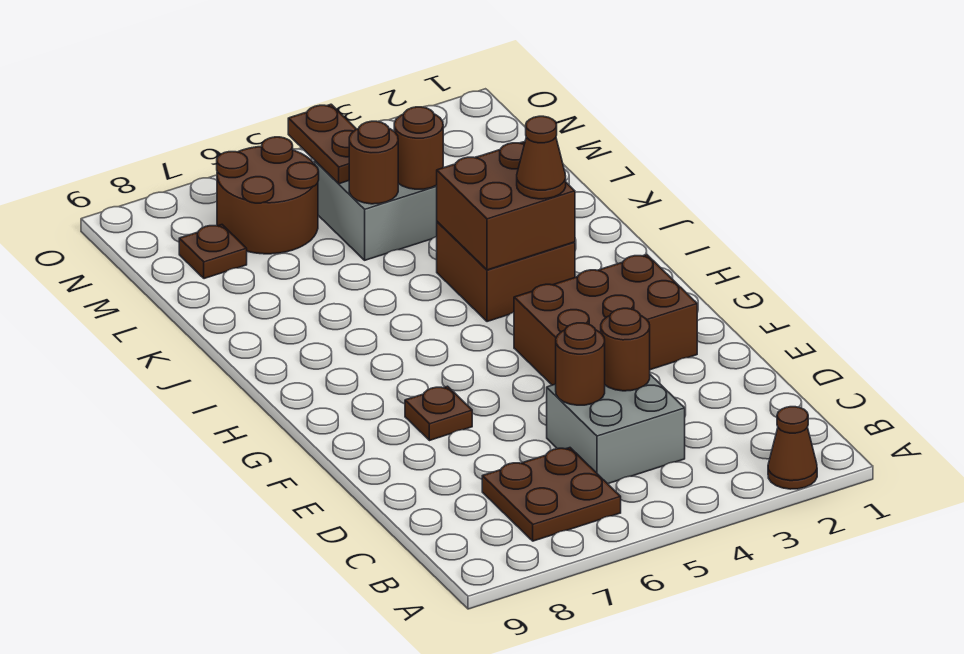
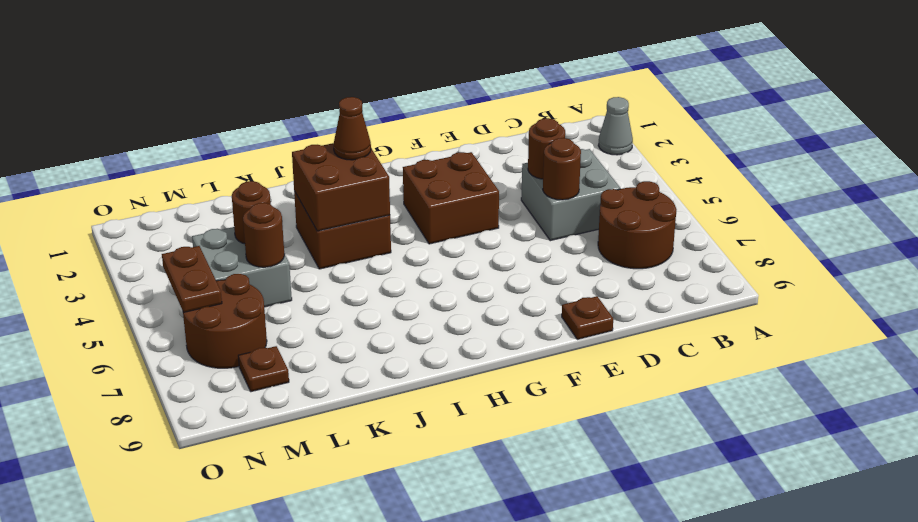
brown cone A2 level 1 -> grey cone A2 level 1
brown plate B6:C7 level 1 -> brown round brick B6:C7 level 1
brown brick F2:G4 level 1 -> brown brick F3:G4 level 1
brown plate F7 level 1 -> brown plate E9 level 1
brown plate M5:N5 level 2 -> brown plate N5:N6 level 2

